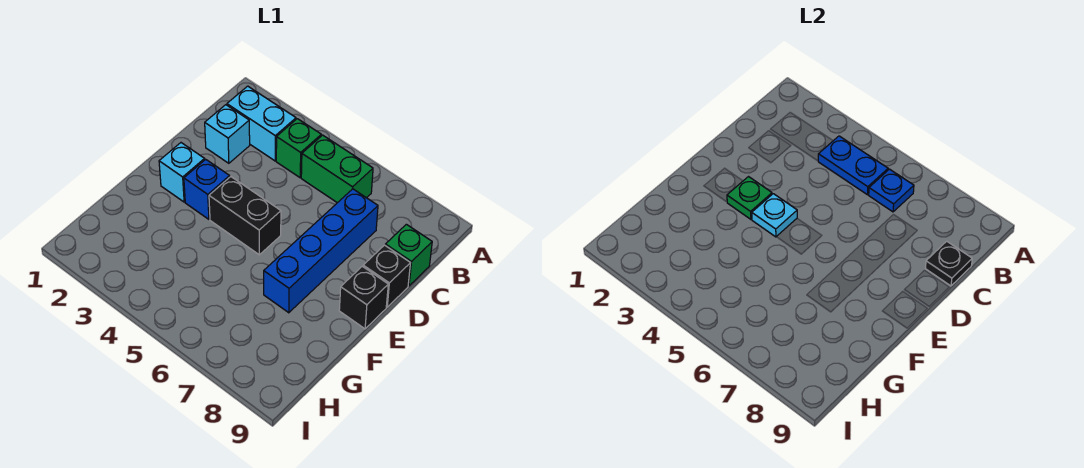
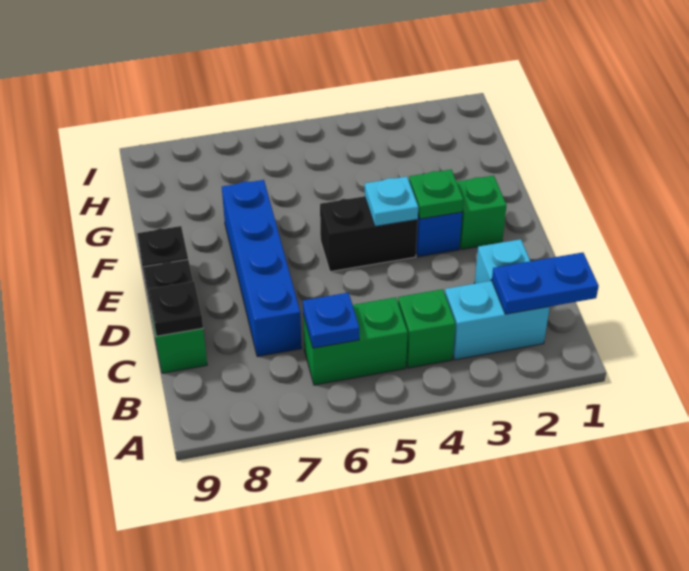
blue plate B4:B5 level 2 -> blue plate B1:B2 level 2
cyan brick E2 level 1 -> green brick E2 level 1

